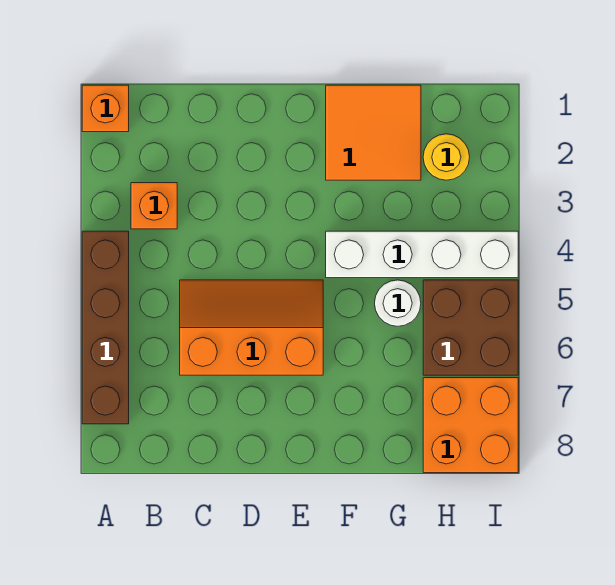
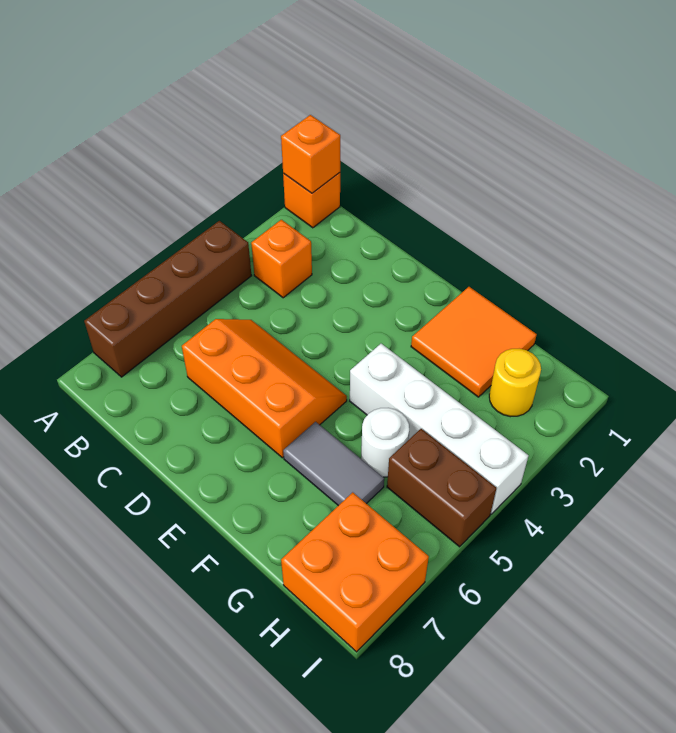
none -> orange brick A1 level 2
none -> grey tile F6:G6 level 1
brown brick H5:I6 level 1 -> brown brick H5:I5 level 1

